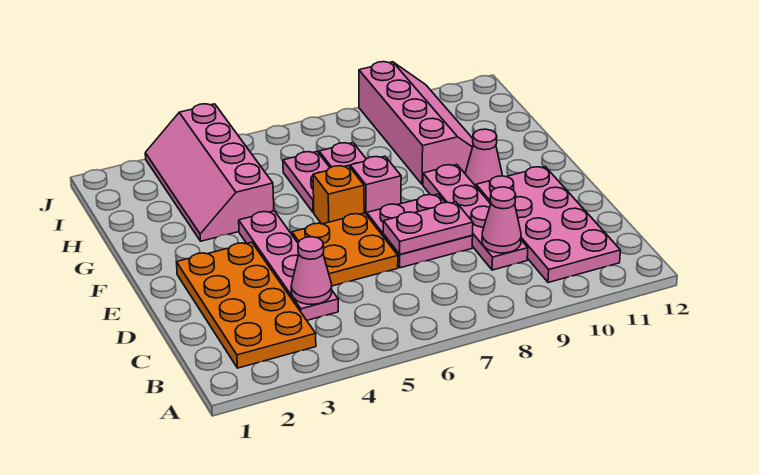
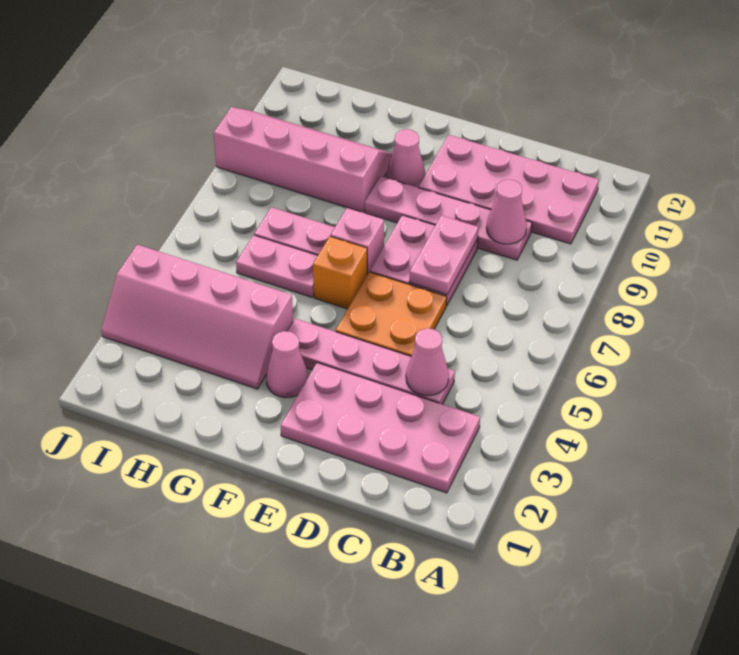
orange plate B2:E3 level 1 -> pink plate B2:E3 level 1
none -> pink cone F3 level 1

